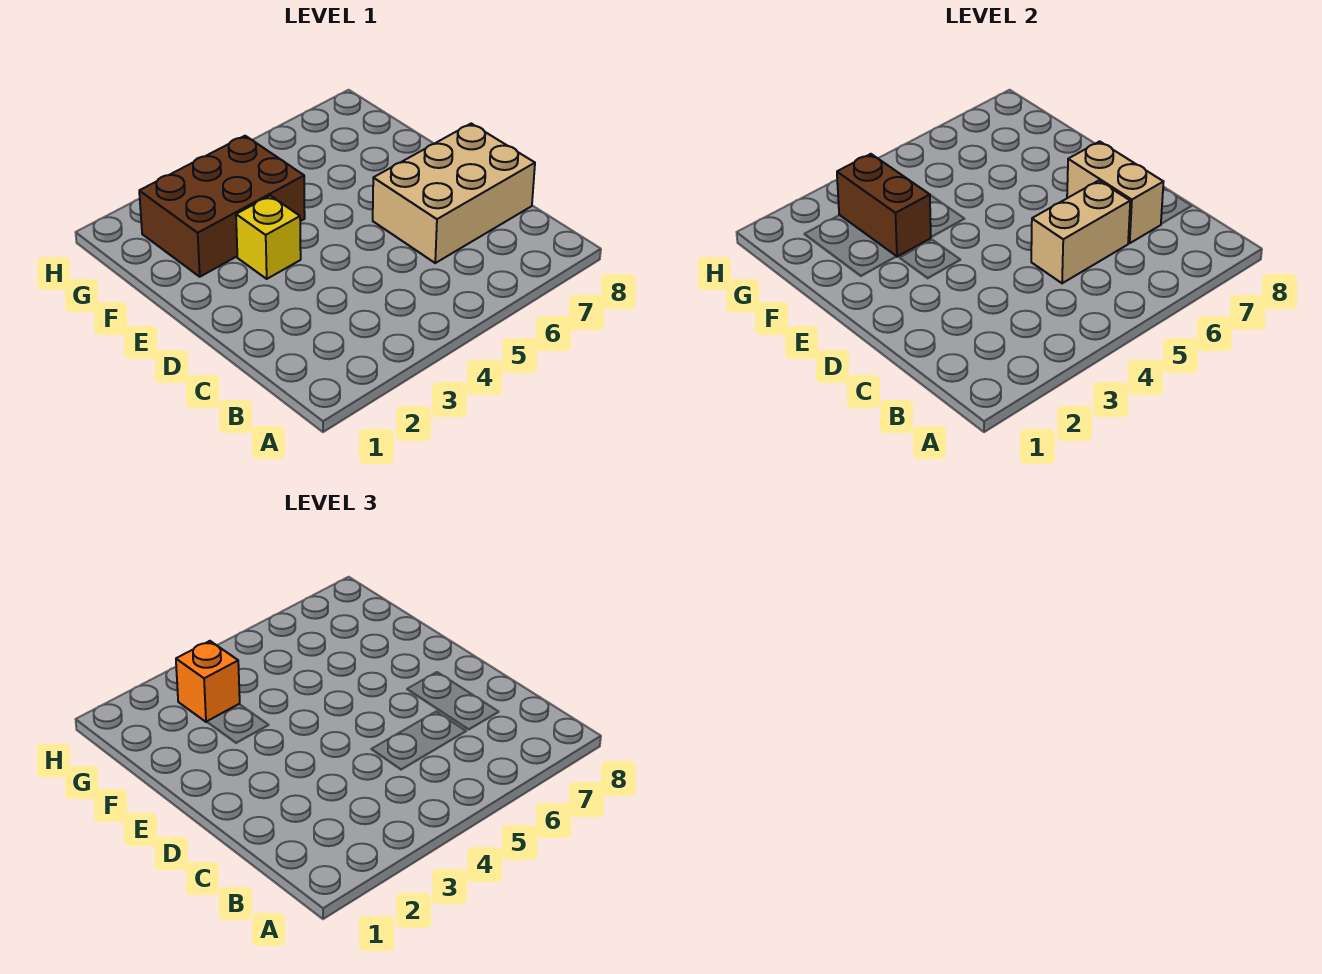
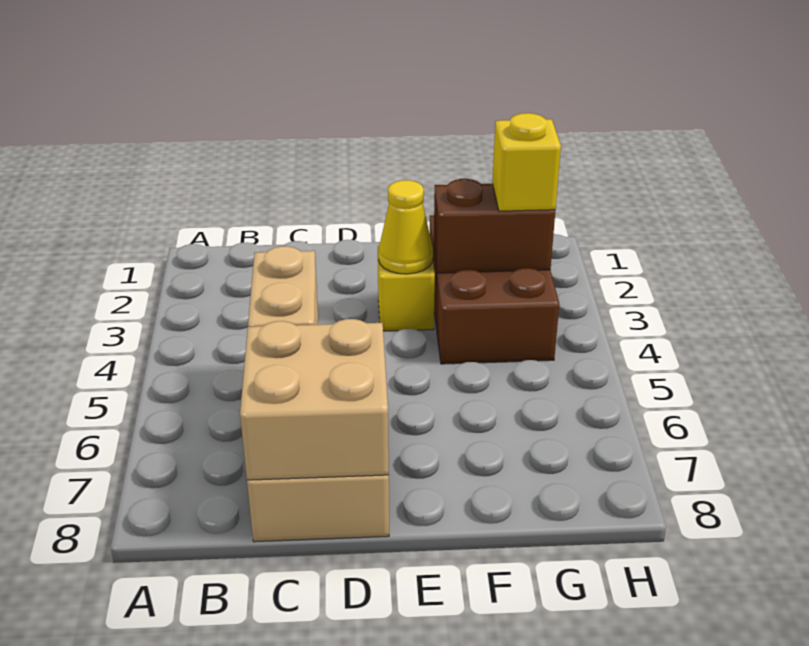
tan brick C7:D7 level 2 -> tan brick C7:D8 level 2
none -> yellow cone E3 level 2
orange brick G3 level 3 -> yellow brick G3 level 3

